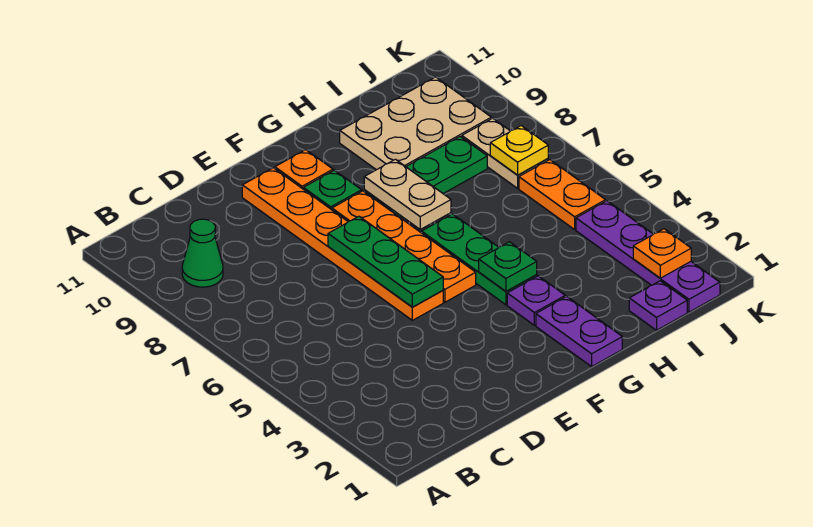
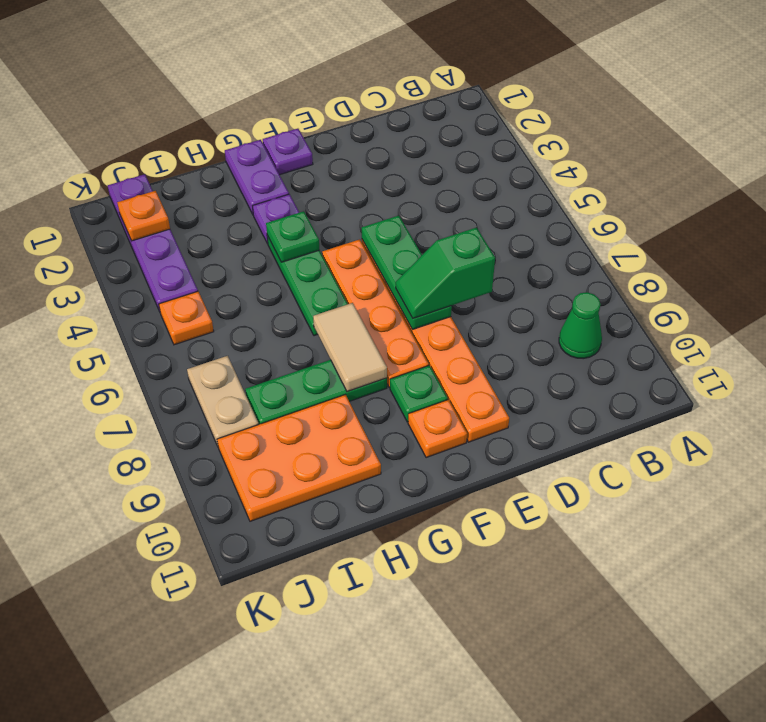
none -> green slope D7:E7 level 3 top D
tan plate G7:G8 level 2 -> tan tile G7:G8 level 2
tan plate H9:J10 level 1 -> orange plate H9:J10 level 1
purple plate I1 level 1 -> purple plate F1 level 1
orange plate J5:J6 level 1 -> orange plate J5 level 1
yellow plate J7 level 2 -> none

